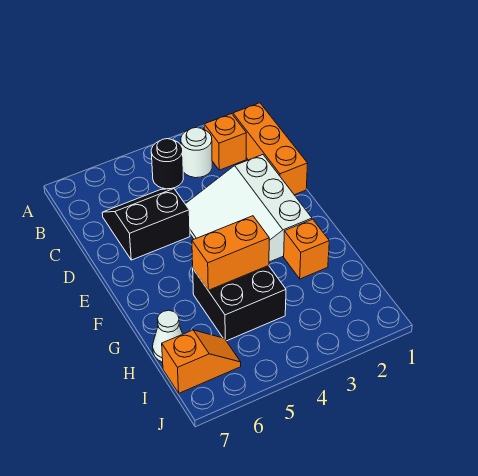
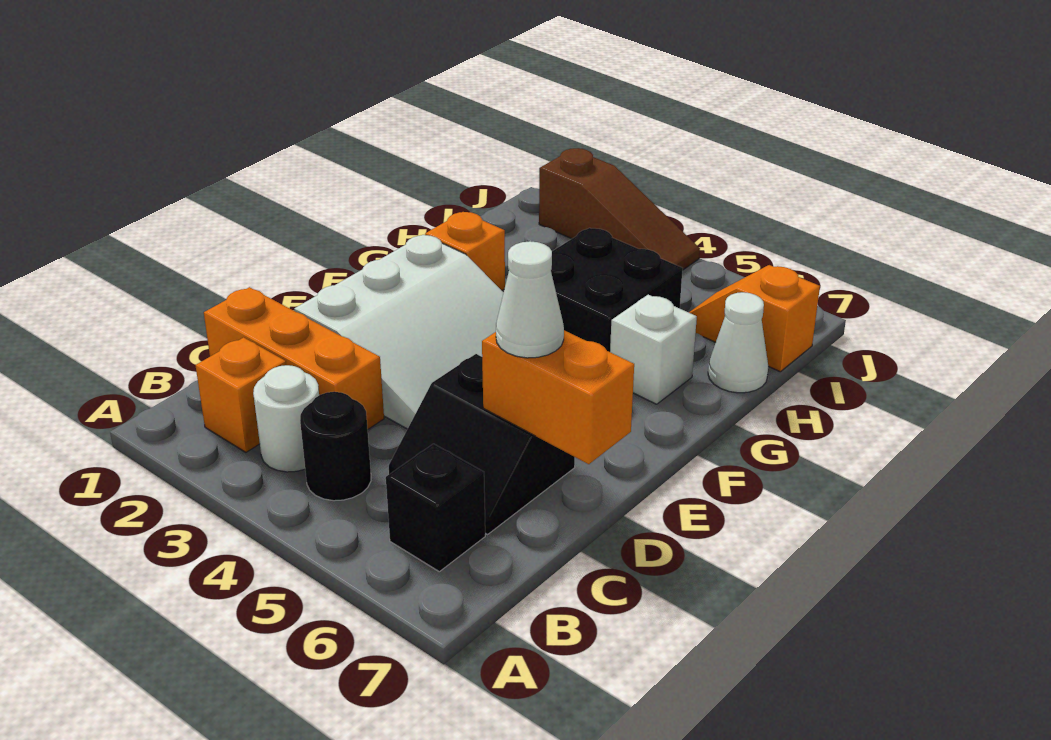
orange brick B1:D1 level 1 -> orange brick C1:C3 level 1
none -> black brick B6 level 1
none -> white cone D6 level 3
orange brick G4:G5 level 2 -> orange brick D6:D7 level 2
none -> white brick G6 level 1
none -> brown slope J2:J4 level 1 top 2

